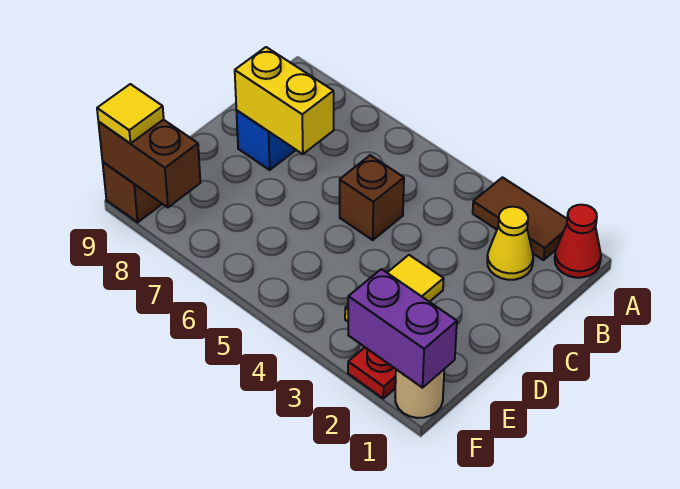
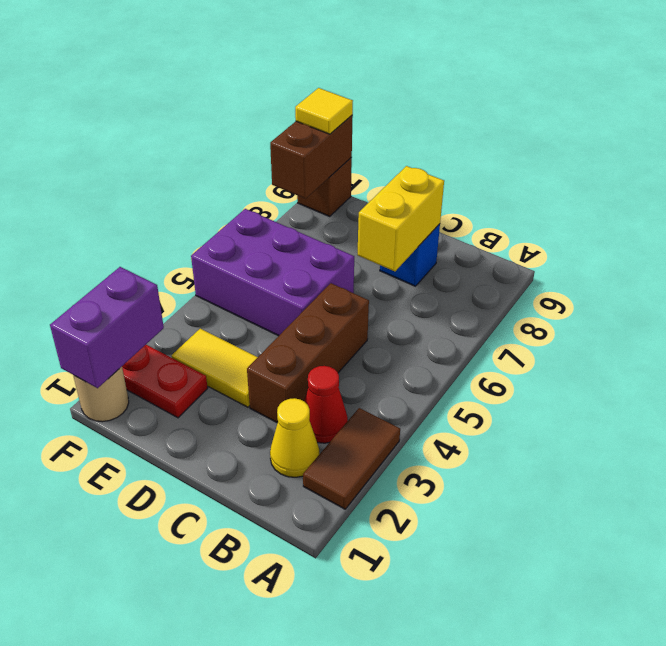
red cone A1 level 1 -> red cone B3 level 1
brown brick C5 level 1 -> brown brick C3:C5 level 1
none -> purple brick D5:F6 level 1

